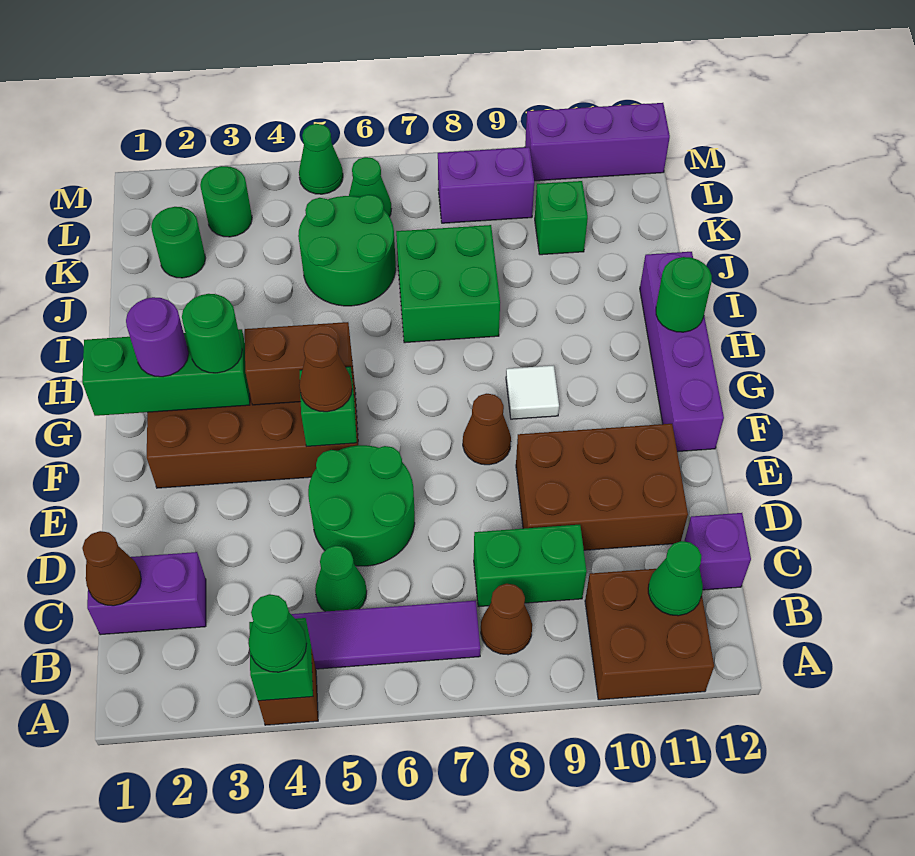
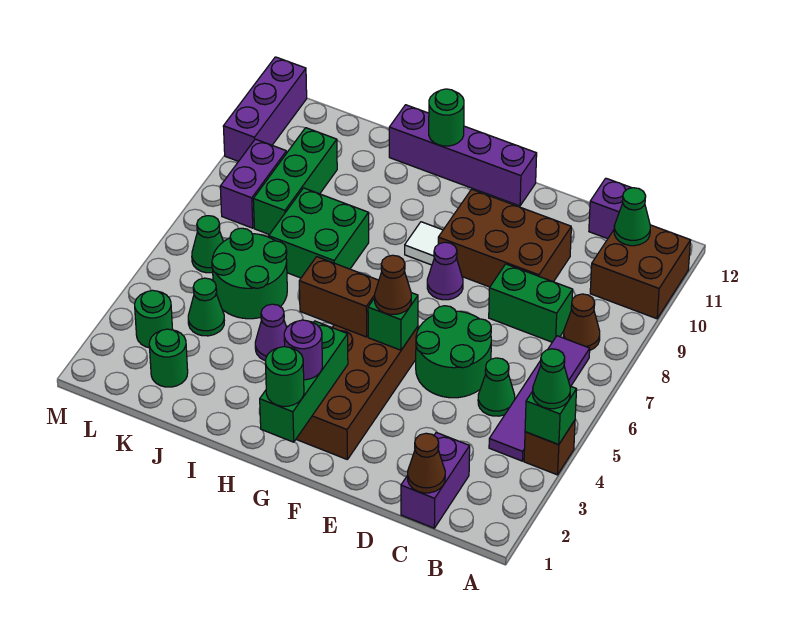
green brick C8:C9 level 1 -> green brick C8:D8 level 1
brown brick D9:E11 level 1 -> brown brick D9:F10 level 1
brown cone F8 level 1 -> purple cone F8 level 1
green round brick G3 level 3 -> green round brick G1 level 3
brown brick G4:G5 level 2 -> brown brick G5:H5 level 2
none -> purple cone I4 level 1
green brick K10 level 1 -> green brick K8:K10 level 1
green cone M5 level 1 -> green cone K4 level 1

